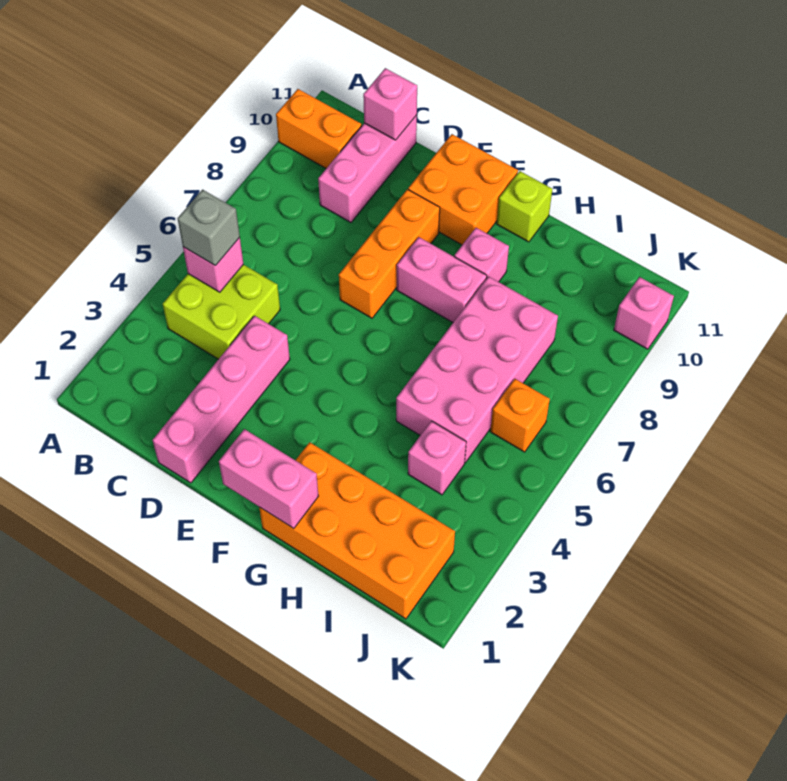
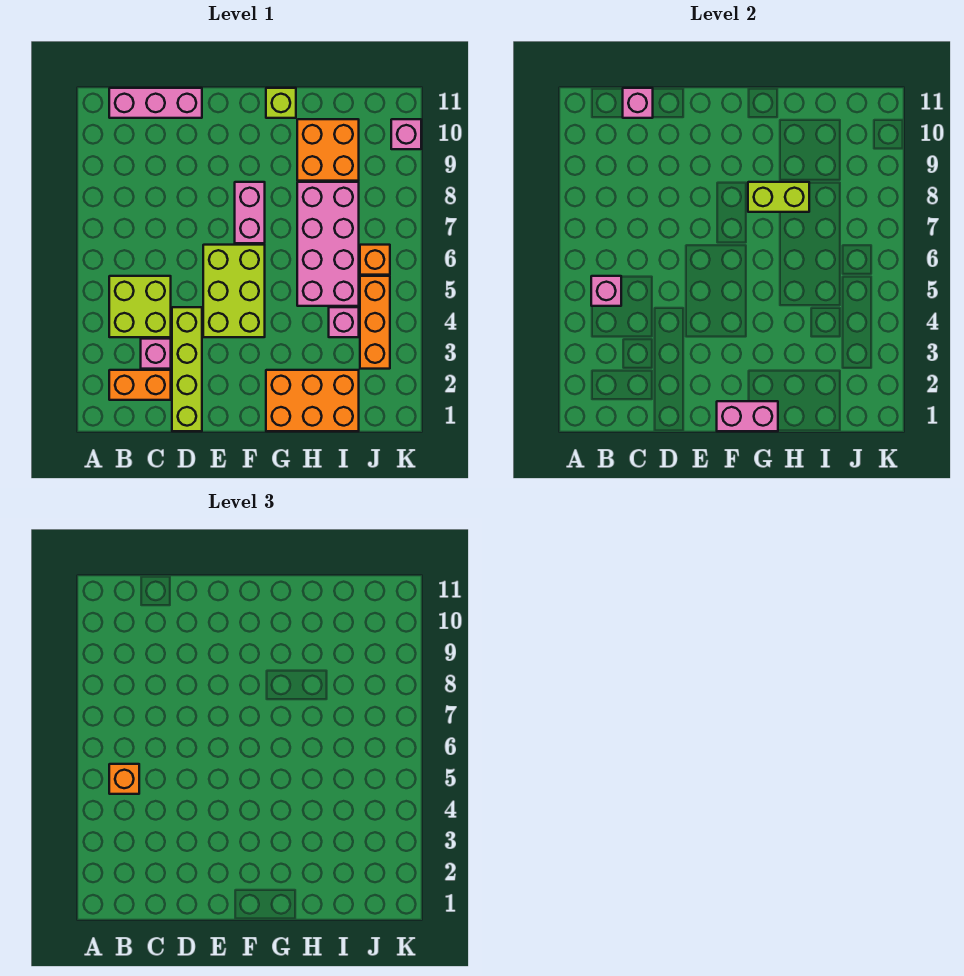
orange brick A10:B10 level 1 -> orange brick B2:C2 level 1
grey brick B5 level 3 -> orange brick B5 level 3
pink brick C9:C11 level 1 -> pink brick B11:D11 level 1
pink brick D1:D4 level 1 -> lime brick D1:D4 level 1
none -> lime brick E4:F6 level 1
orange brick E7:E9 level 1 -> orange brick J3:J5 level 1
orange brick E10:F11 level 1 -> orange brick H9:I10 level 1
pink brick F8:G8 level 1 -> pink brick F7:F8 level 1
orange brick G1:J2 level 1 -> orange brick G1:I2 level 1
none -> lime brick G8:H8 level 2
pink brick G9 level 1 -> pink brick C3 level 1

